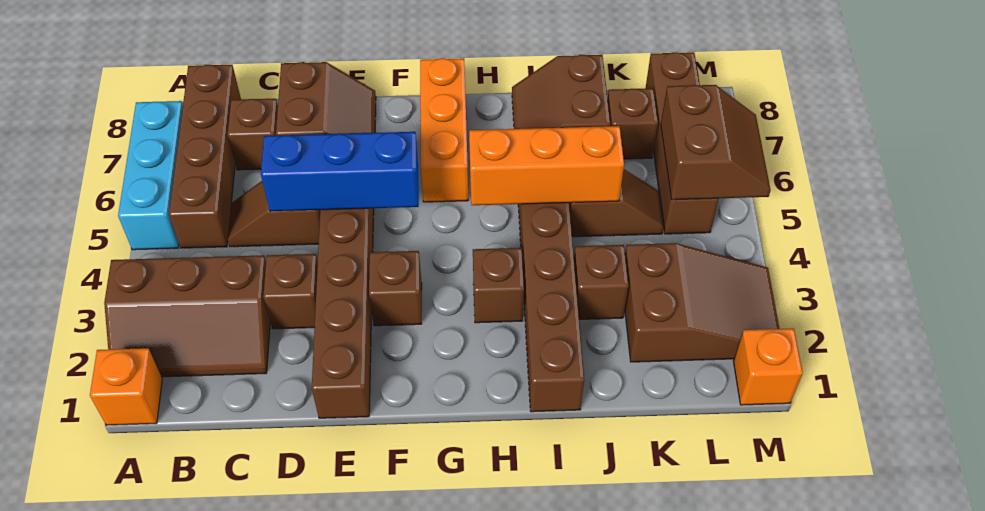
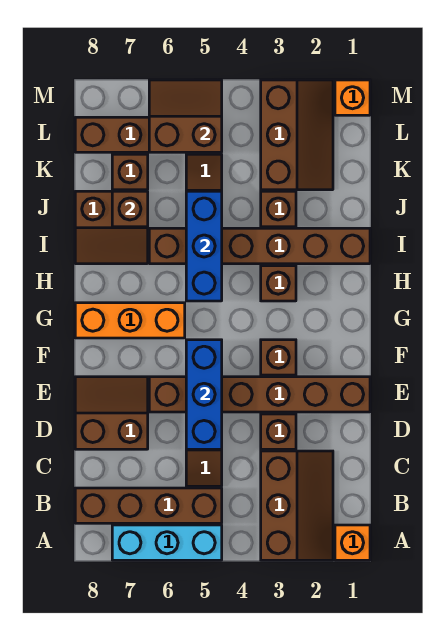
brown brick C7 level 1 -> brown brick J7 level 2
orange brick H5:J5 level 2 -> blue brick H5:J5 level 2
brown slope K2:M3 level 1 top K -> brown slope K2:M3 level 1 top 3

